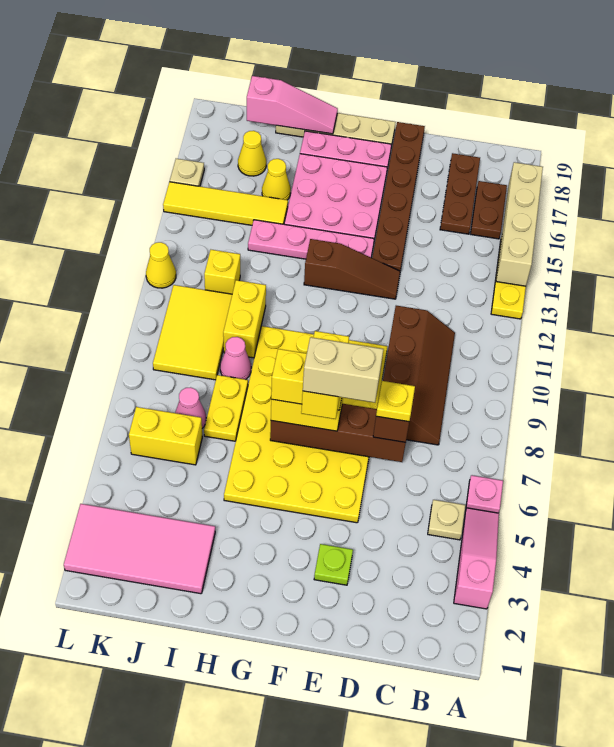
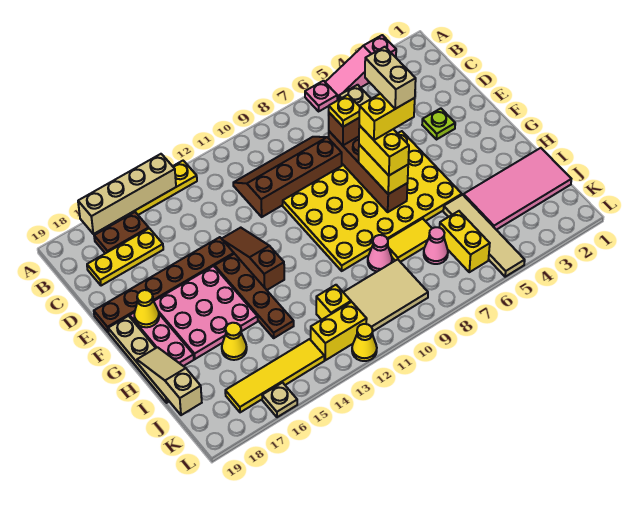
brown plate C16:C18 level 1 -> yellow plate C16:C18 level 1
pink plate F14:I14 level 1 -> brown plate F14:I14 level 1
pink slope H19:J19 level 2 top J -> tan slope H19:J19 level 2 top J
pink tile I2:L3 level 1 -> pink tile I1:J4 level 1
none -> tan tile I5:L5 level 1
yellow plate I7:I8 level 1 -> yellow tile I7:I8 level 1
yellow brick I10:I11 level 1 -> yellow brick K12:K13 level 1
yellow tile I15:L15 level 1 -> yellow tile K14:K17 level 1
yellow tile J9:K11 level 1 -> tan tile J9:K11 level 1
yellow cone J17 level 1 -> yellow cone F18 level 2

